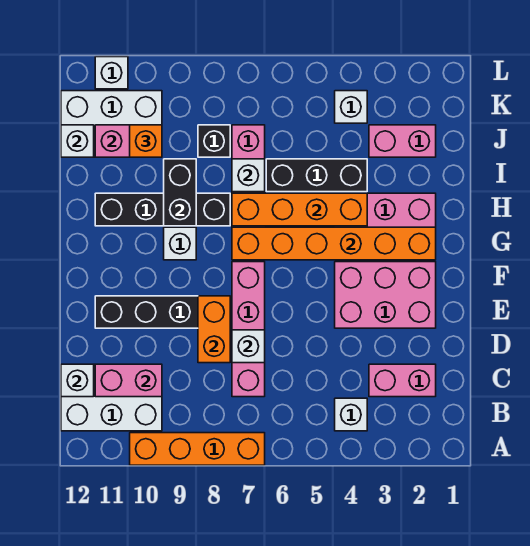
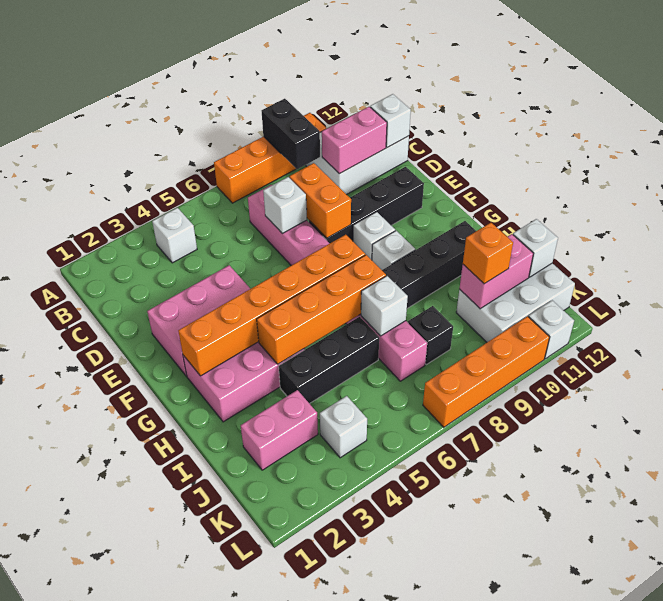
pink brick C2:C3 level 1 -> none
none -> white brick F9 level 1
black brick H9:I9 level 2 -> black brick A9:B9 level 2
none -> orange brick L7:L10 level 1

